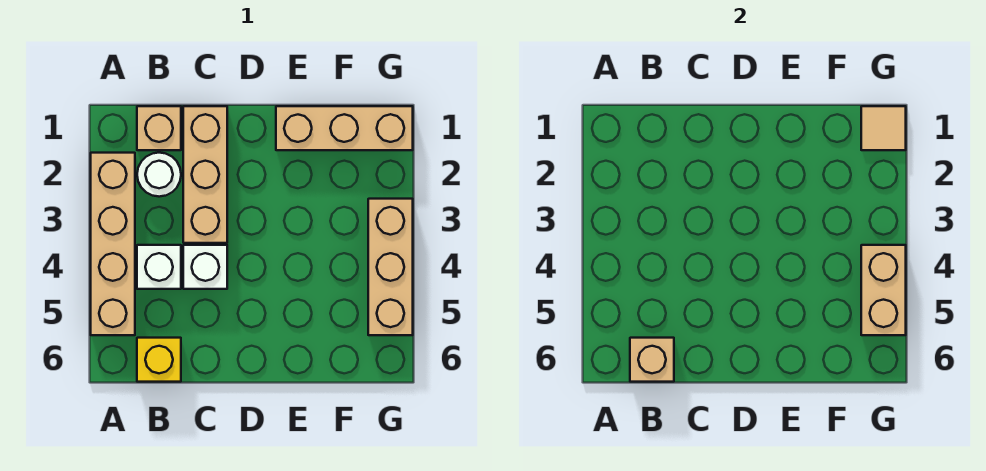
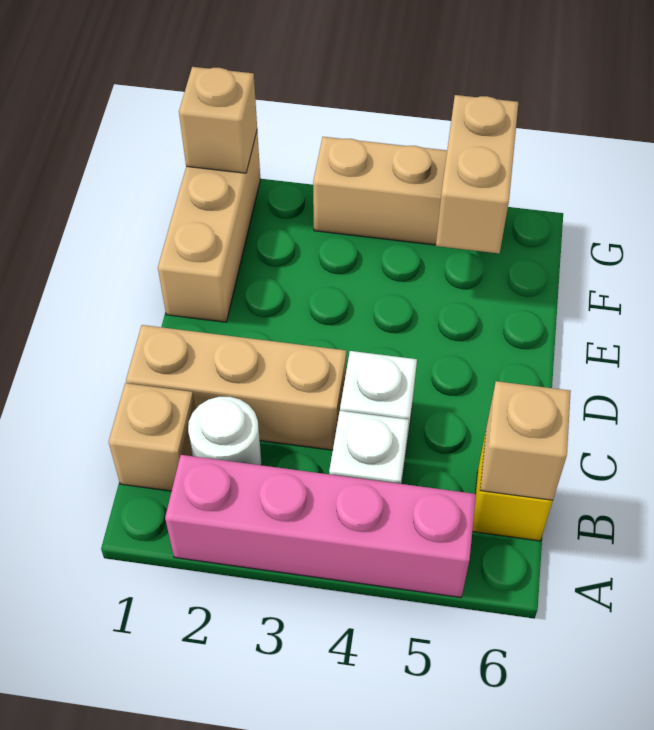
tan brick A2:A5 level 1 -> pink brick A2:A5 level 1
tan tile G1 level 2 -> tan brick G1 level 2
tan brick G4:G5 level 2 -> tan brick F5:G5 level 2

